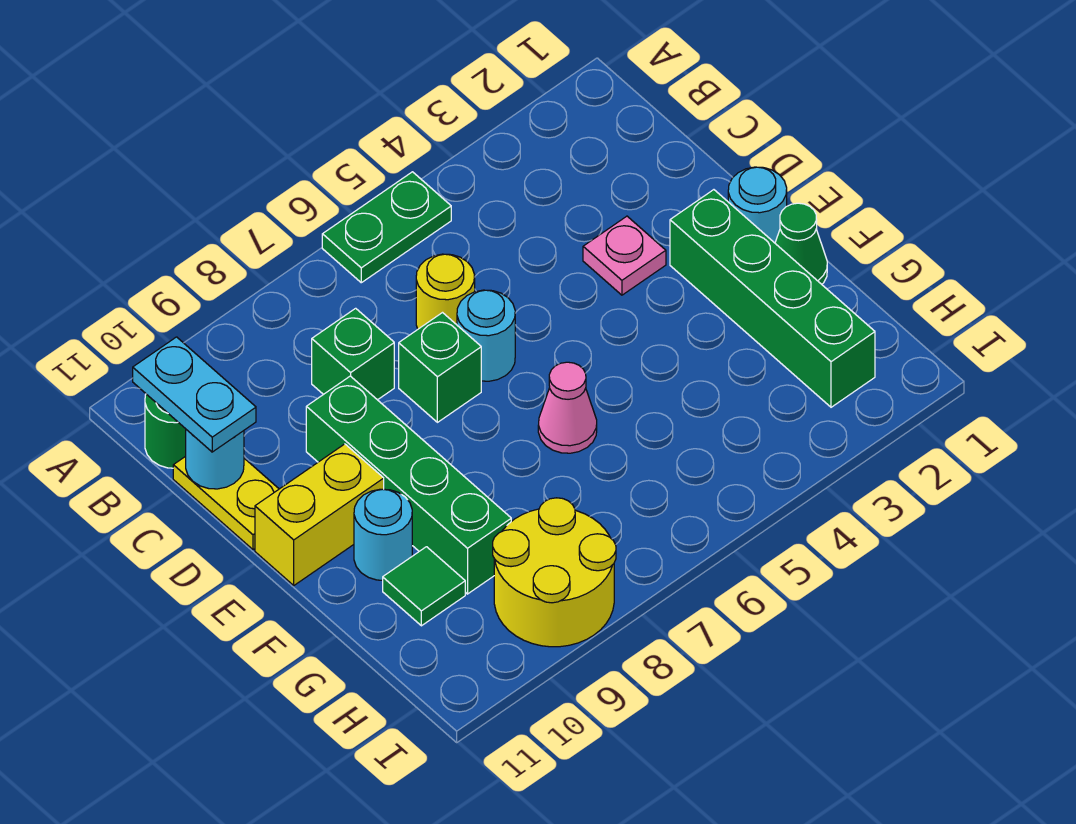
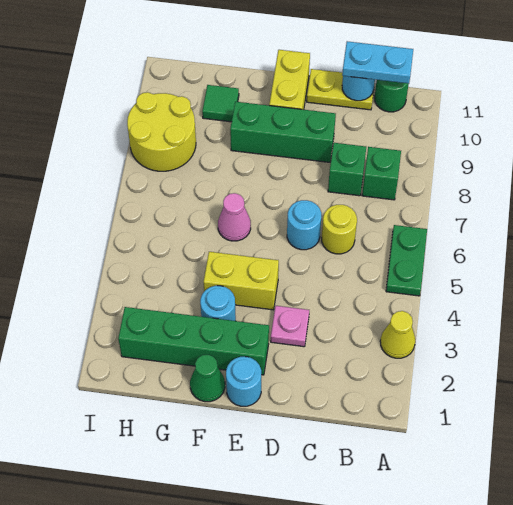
none -> yellow cone A3 level 1
green brick D7 level 1 -> green brick B8 level 1
green brick D9:G9 level 1 -> green brick D9:F9 level 1
none -> yellow brick E4:F4 level 1
cyan round brick F10 level 1 -> cyan round brick F3 level 1

